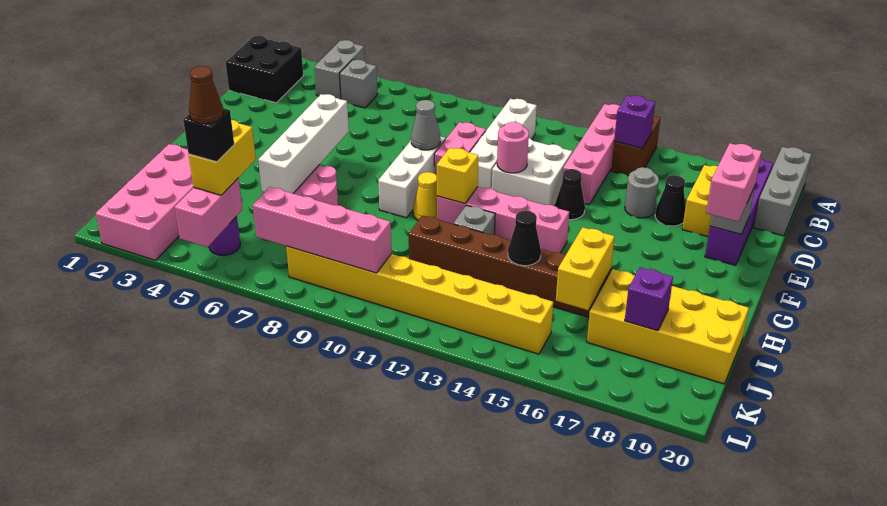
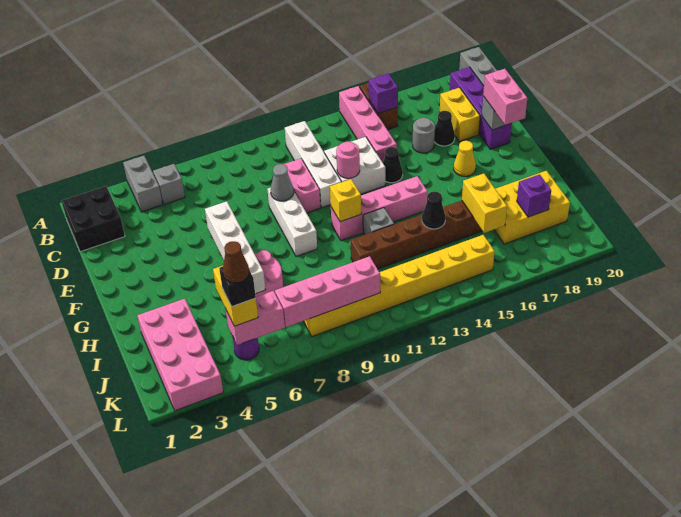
yellow cone G10 level 1 -> yellow cone F17 level 1
yellow brick I17:J20 level 1 -> yellow brick I17:J19 level 1
pink brick K5:L5 level 2 -> pink brick K5:K6 level 2

